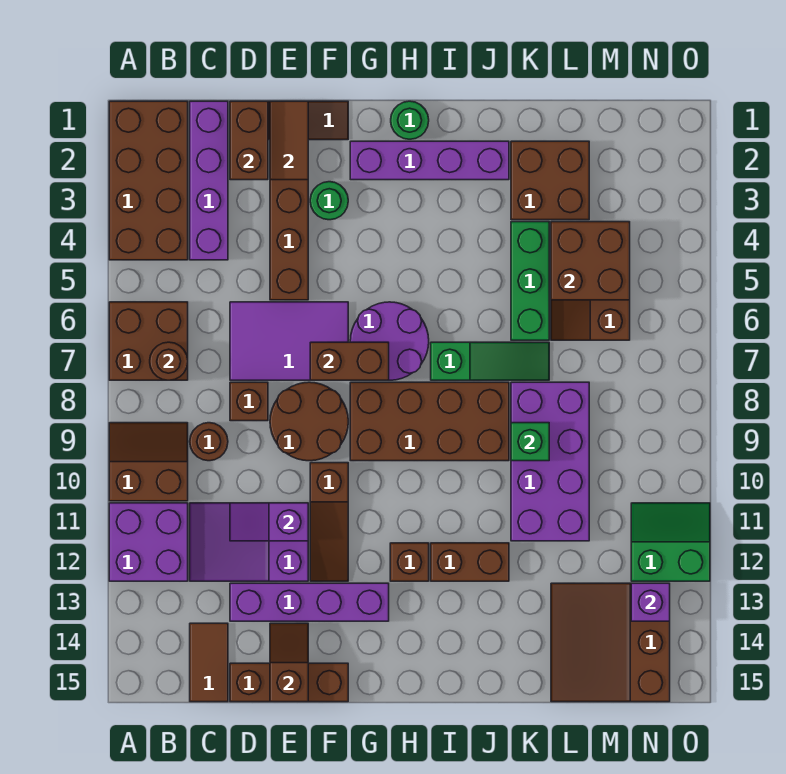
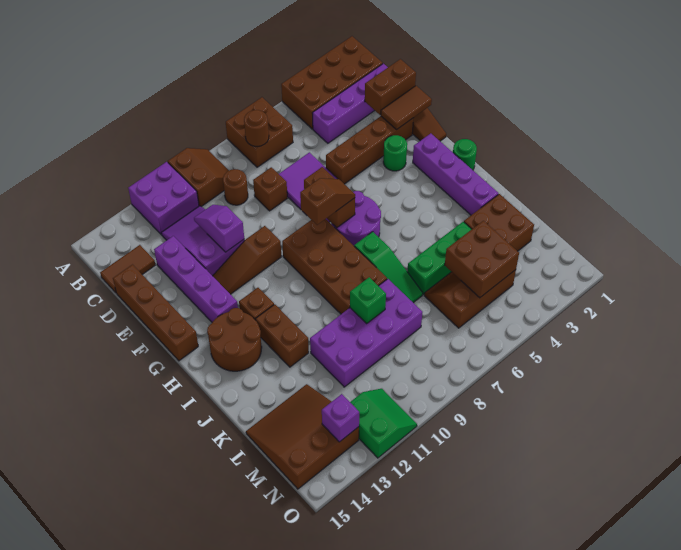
brown brick D15:F15 level 1 -> brown brick D15:G15 level 1
brown round brick E8:F9 level 1 -> brown round brick H13:I14 level 1
brown slope E14:E15 level 2 top 15 -> brown slope G7:G8 level 3 top 8

